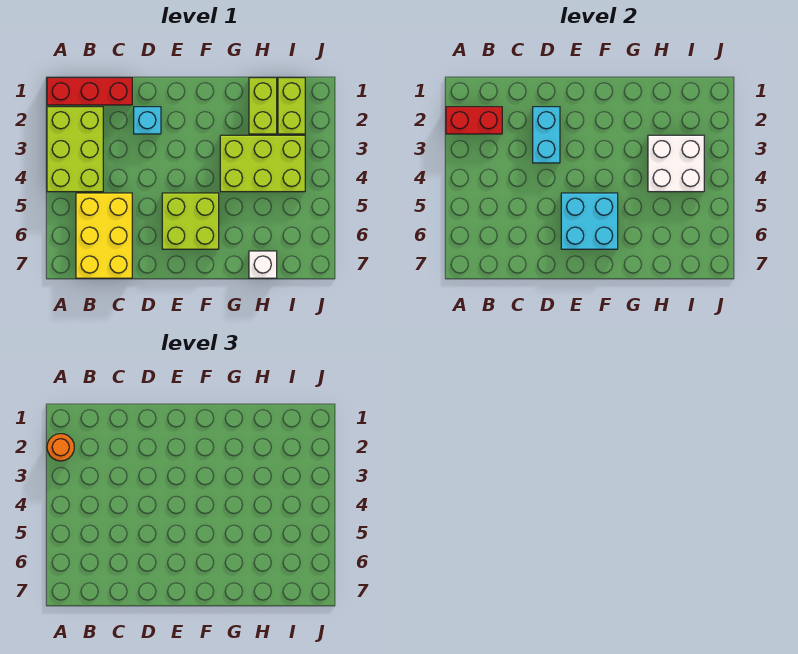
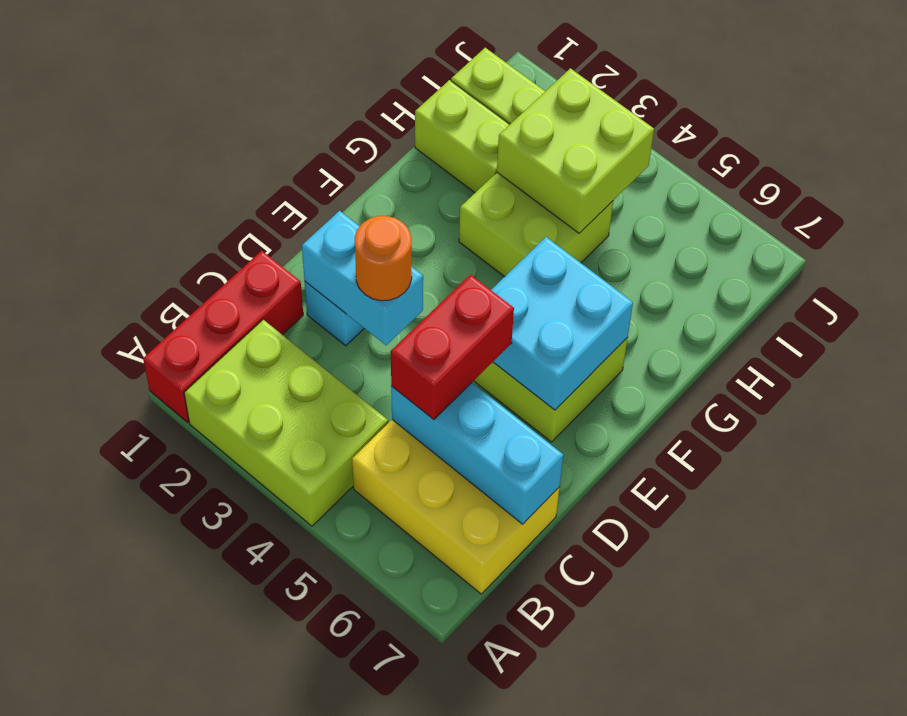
red brick A2:B2 level 2 -> red brick C5:D5 level 3
orange round brick A2 level 3 -> orange round brick D3 level 3
none -> cyan brick C5:C7 level 2
lime brick G3:I4 level 1 -> lime brick G3:H4 level 1
white brick H3:I4 level 2 -> lime brick H3:I4 level 2
white brick H7 level 1 -> none

